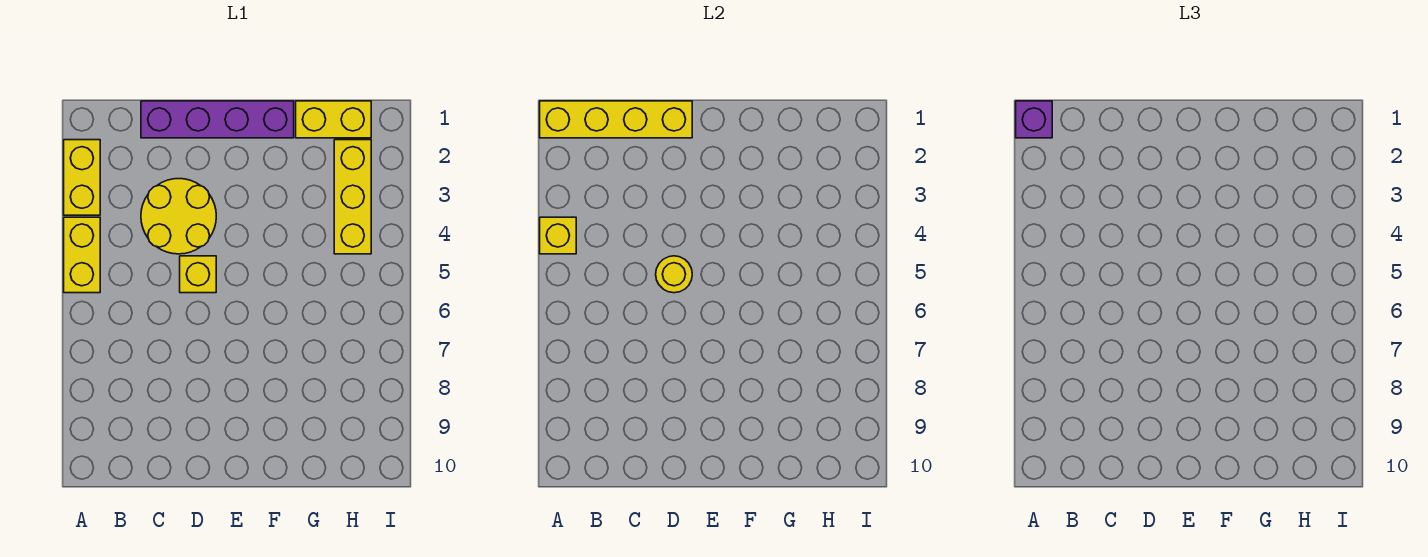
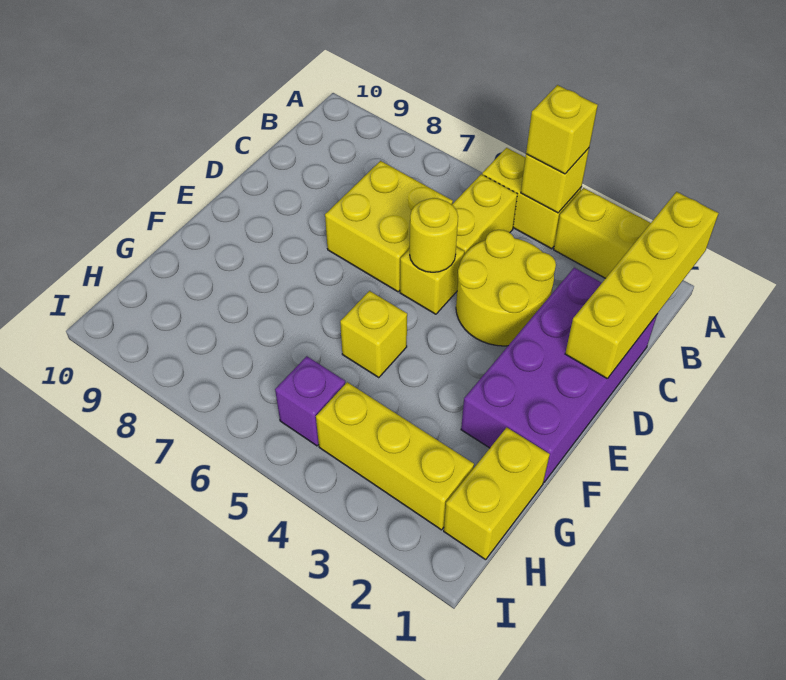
purple brick A1 level 3 -> purple brick H5 level 1
none -> yellow brick A4 level 3
none -> yellow brick B5:C5 level 1
purple brick C1:F1 level 1 -> purple brick C1:F2 level 1
none -> yellow brick C6:D7 level 1
none -> yellow brick F5 level 1

